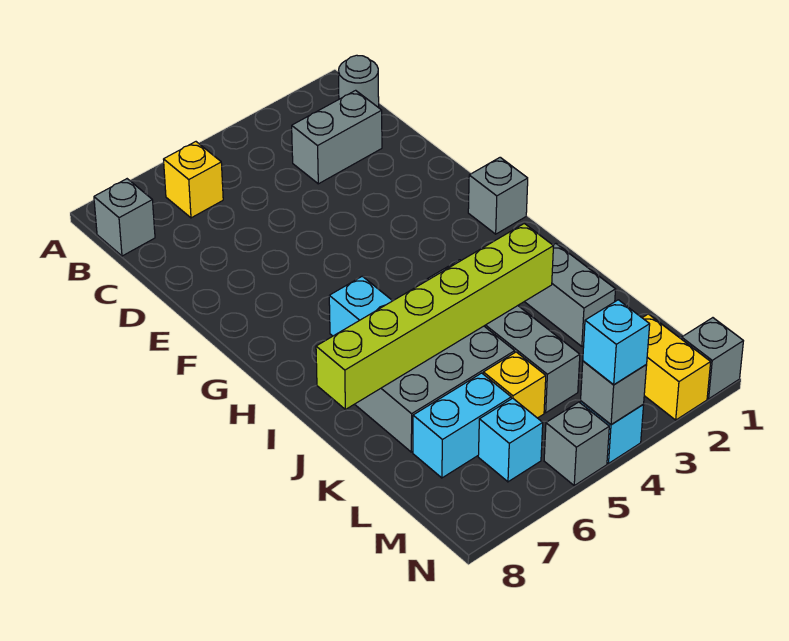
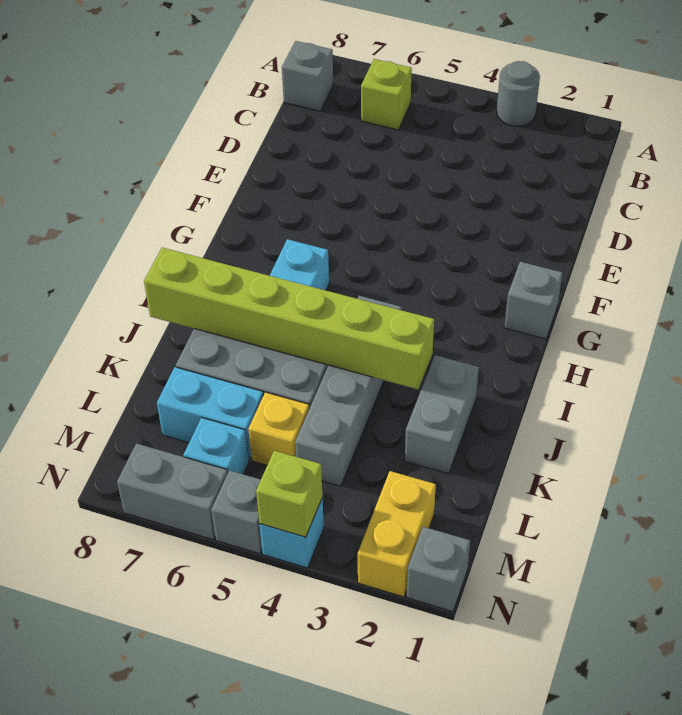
grey round brick B1 level 1 -> grey round brick A3 level 1
yellow brick B6 level 1 -> lime brick B6 level 1
grey brick C2:C3 level 1 -> grey brick N6:N7 level 1
grey brick N4 level 2 -> lime brick N4 level 2
cyan brick N4 level 3 -> none

